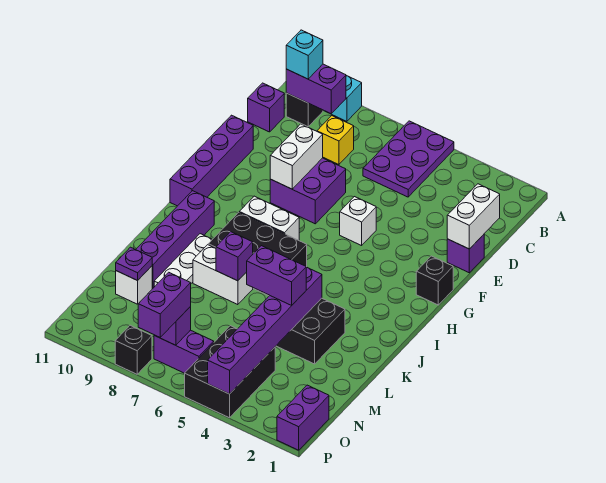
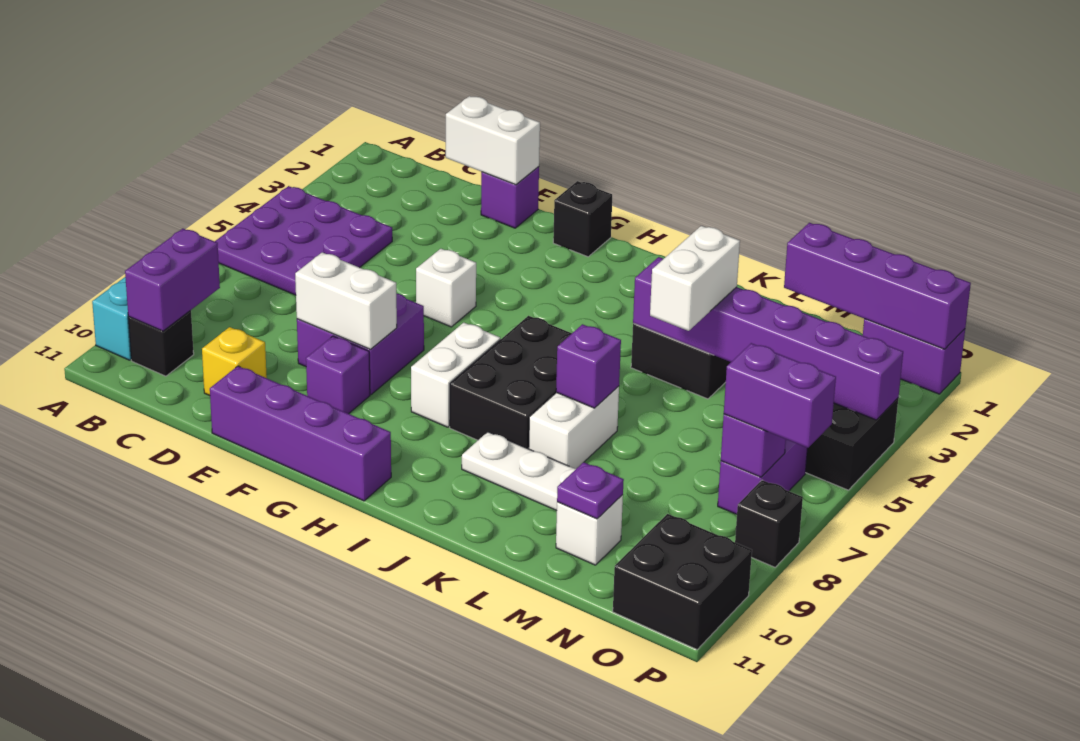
purple plate A5:C6 level 1 -> purple plate A4:C6 level 1
cyan brick B10 level 3 -> none
yellow brick C8 level 1 -> yellow brick D10 level 1
purple brick C11 level 1 -> purple brick F9 level 1
purple brick I10:L10 level 1 -> purple brick M1:P1 level 2
purple brick L4:L5 level 3 -> white brick L4:L5 level 3
none -> black brick O10:P11 level 1

